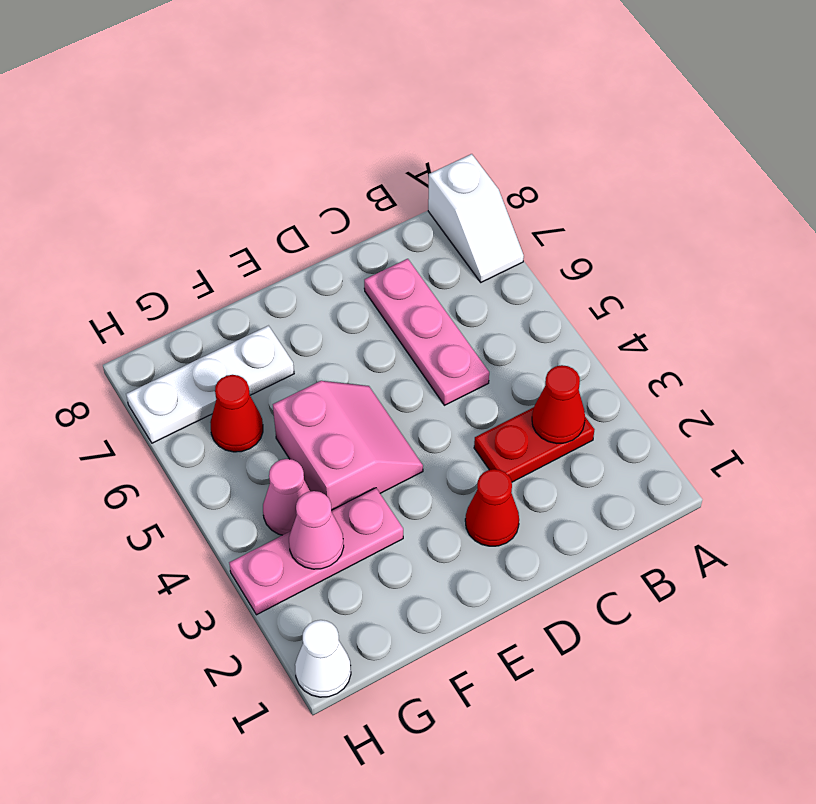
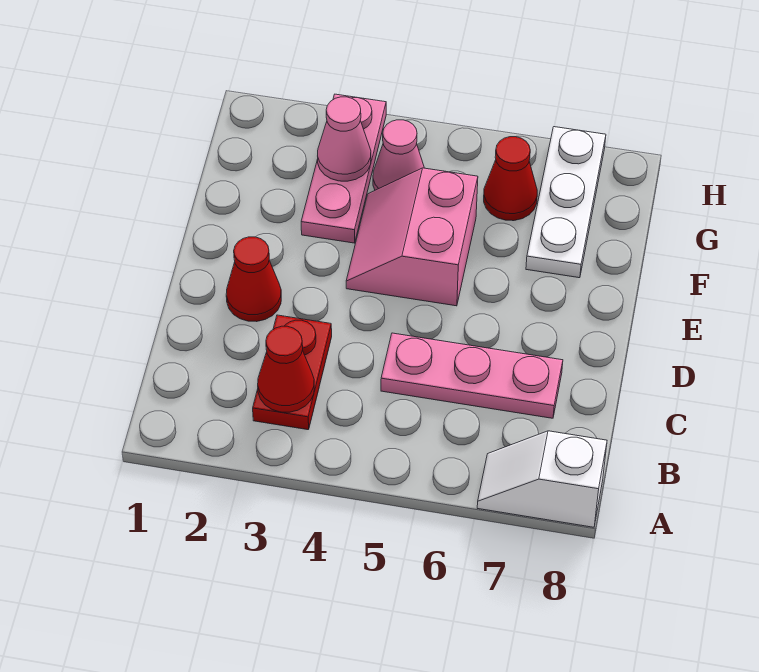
pink slope E4:F5 level 1 top F -> pink slope E4:F5 level 1 top 5
white cone H1 level 1 -> none

